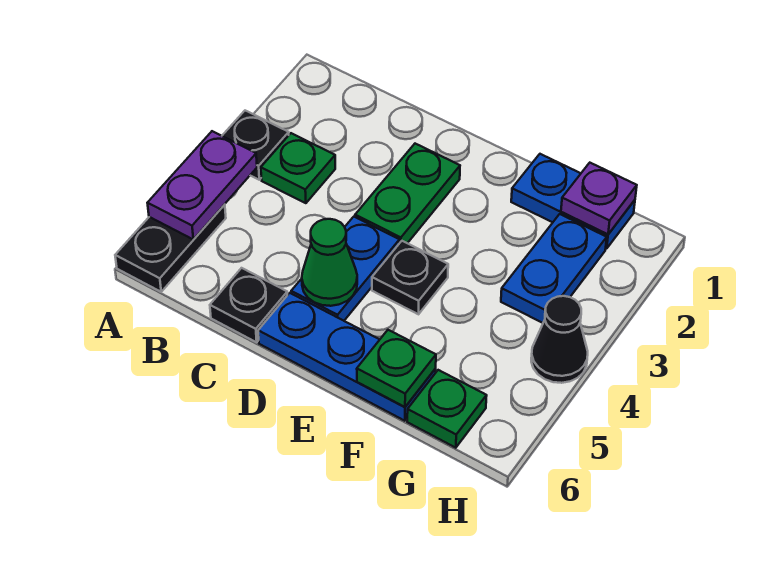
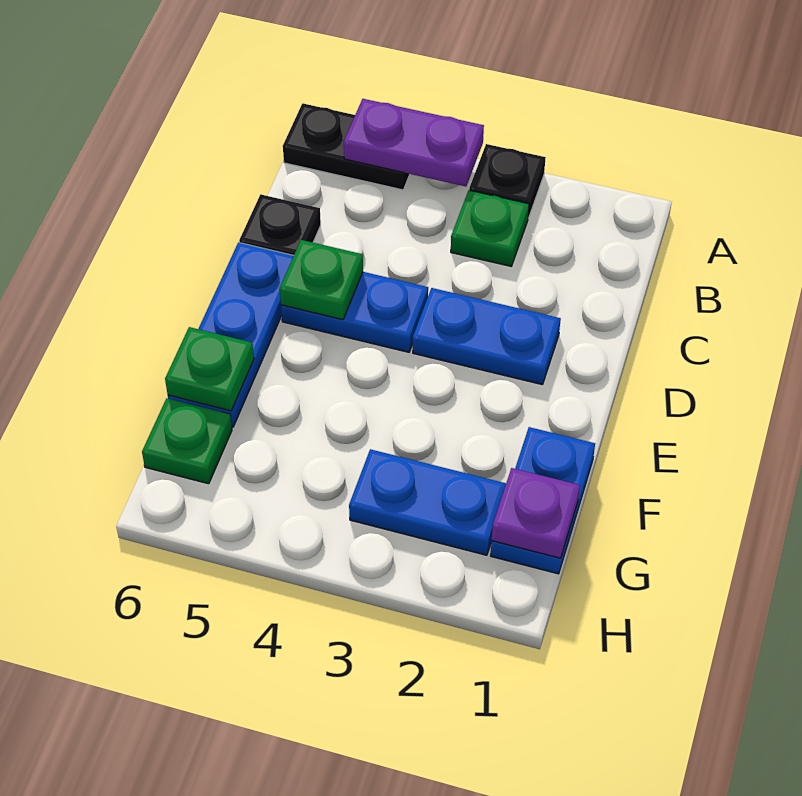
green plate D2:D3 level 1 -> blue plate D2:D3 level 1
green cone D5 level 2 -> green plate D5 level 2
black plate E4 level 1 -> none
black cone H4 level 1 -> none

